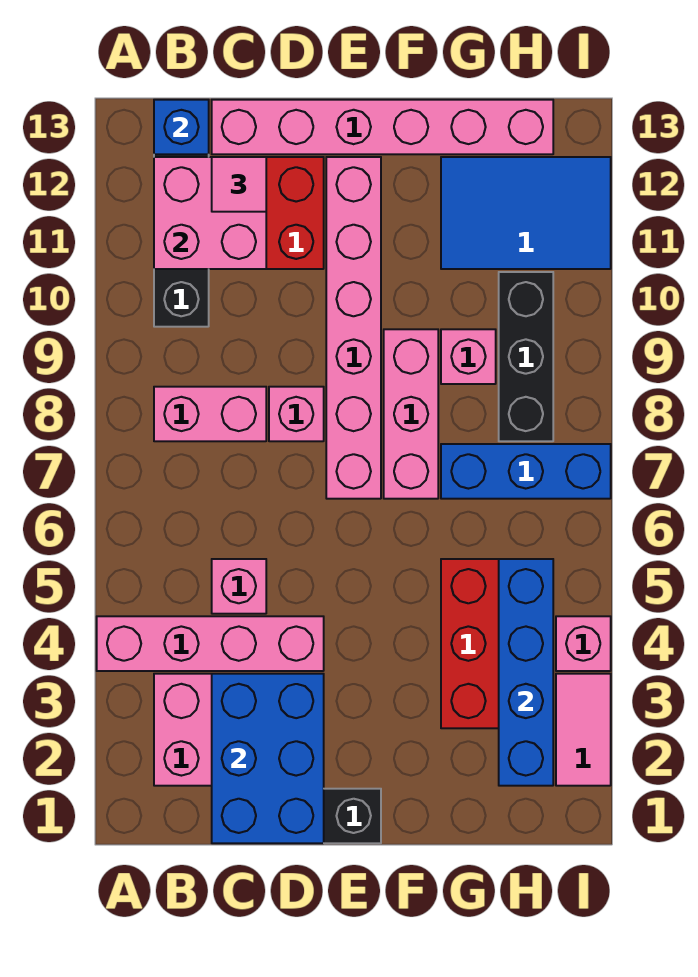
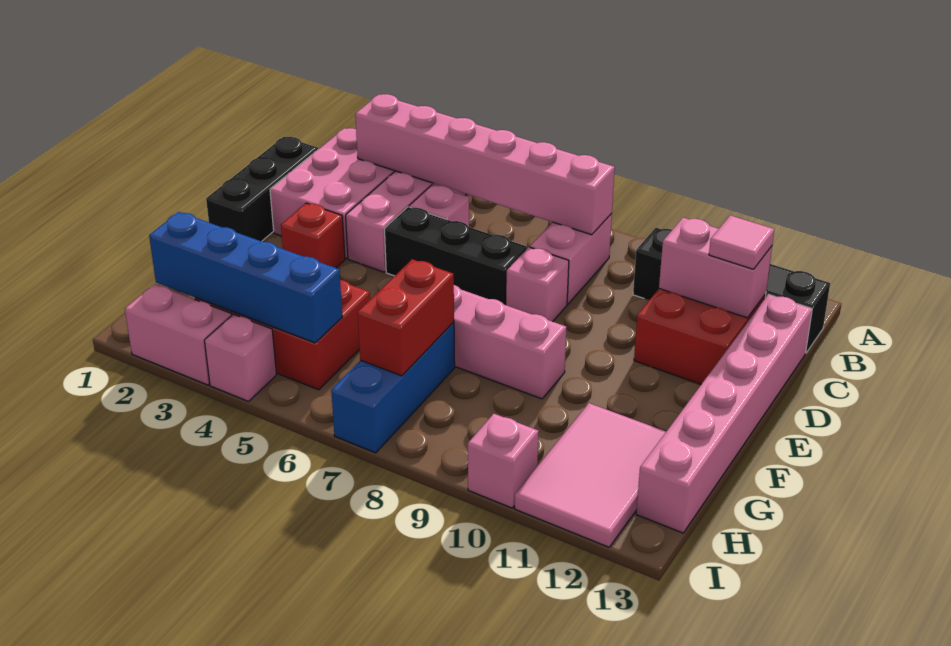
pink brick B11:C12 level 2 -> pink brick C11:C12 level 2
blue brick B13 level 2 -> none
blue brick C1:D3 level 2 -> none
none -> red brick E3 level 1
pink brick E7:E12 level 1 -> pink brick B3:B8 level 2
none -> red brick G7:H7 level 2
pink brick G9 level 1 -> pink brick I10 level 1
blue tile G11:I12 level 1 -> pink tile G11:I12 level 1
black brick H8:H10 level 1 -> black brick D5:D7 level 1
pink tile I2:I3 level 1 -> pink brick I2:I3 level 1

